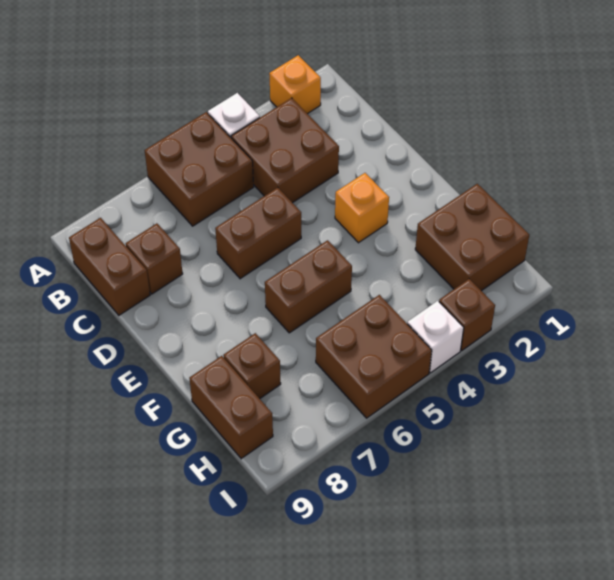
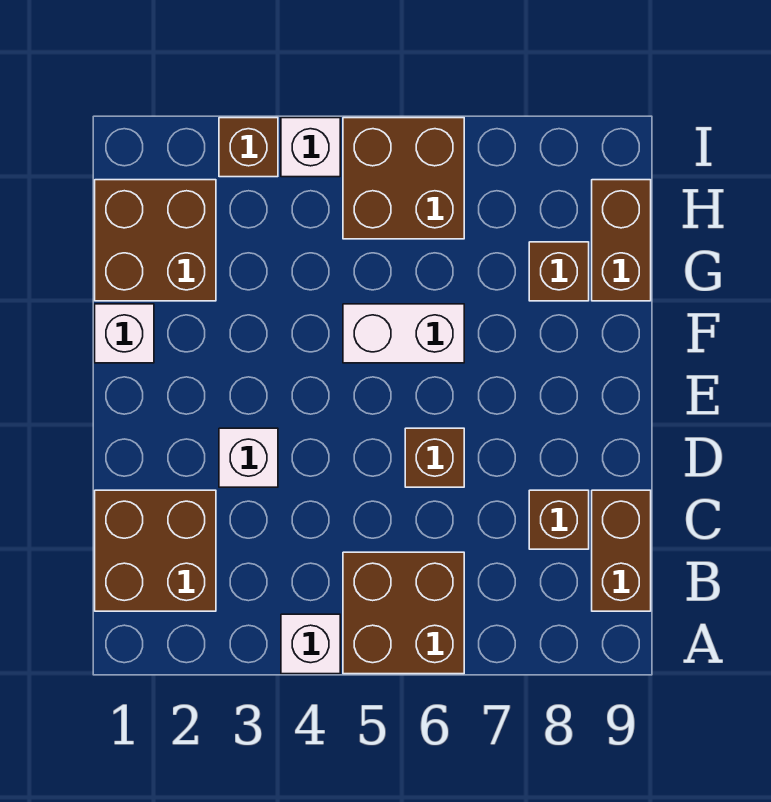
orange brick A2 level 1 -> none
brown brick B3:C4 level 1 -> brown brick B1:C2 level 1
none -> white brick D3 level 1
brown brick D5:D6 level 1 -> brown brick D6 level 1
orange brick E3 level 1 -> none
none -> white brick F1 level 1
brown brick F5:F6 level 1 -> white brick F5:F6 level 1

